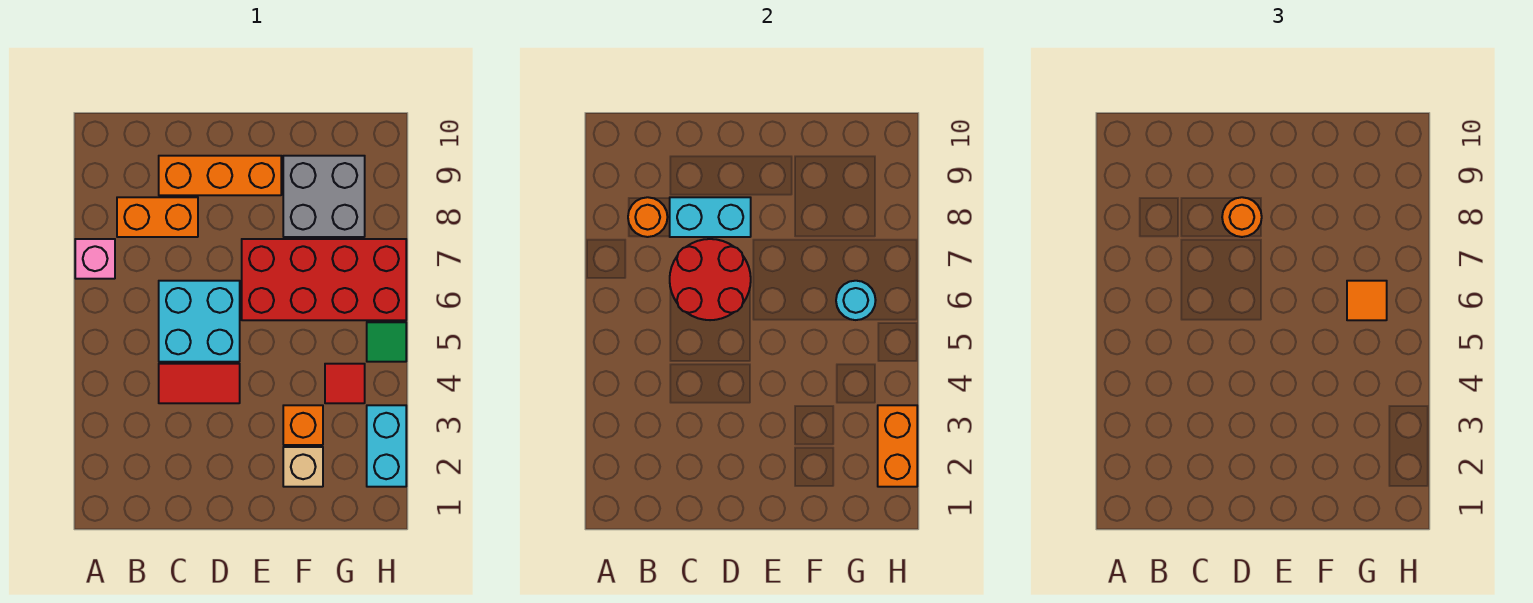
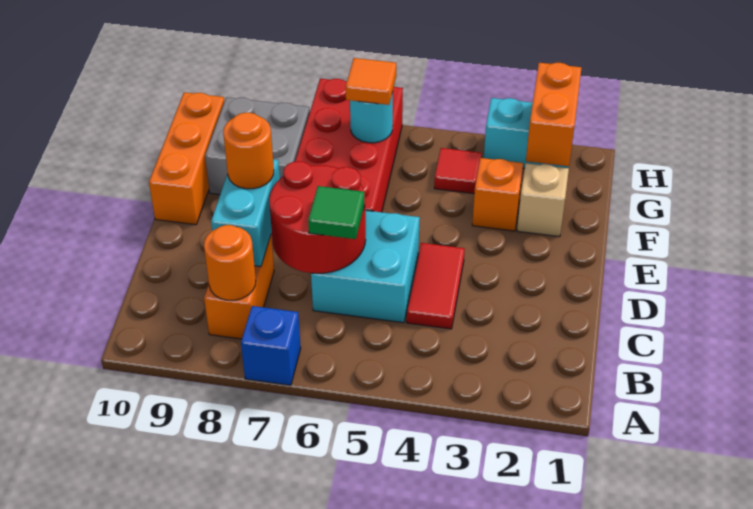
pink brick A7 level 1 -> blue brick A7 level 1
orange brick C9:E9 level 1 -> orange brick E10:G10 level 1
orange brick H2:H3 level 2 -> orange brick G2:H2 level 2
green tile H5 level 1 -> green tile C6 level 3

